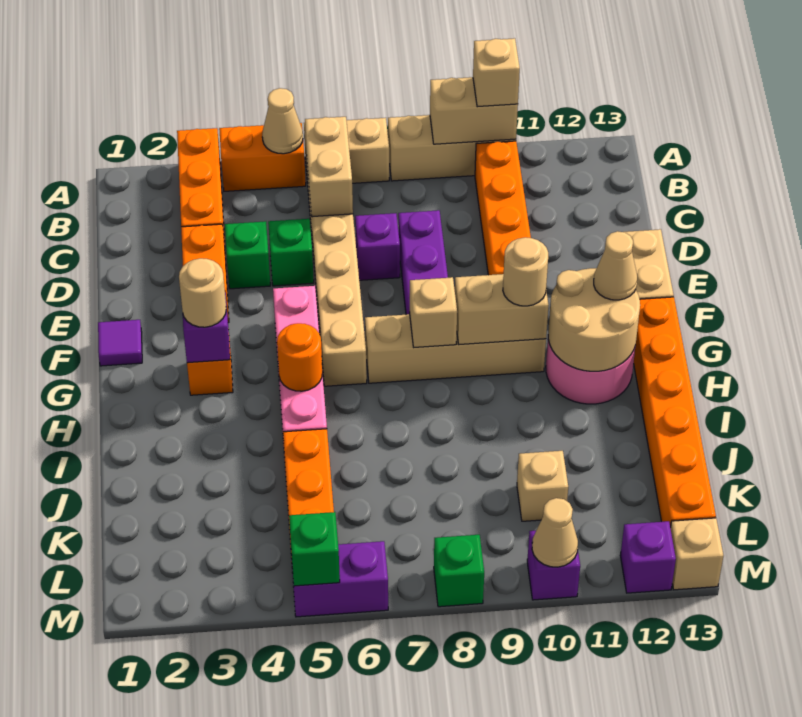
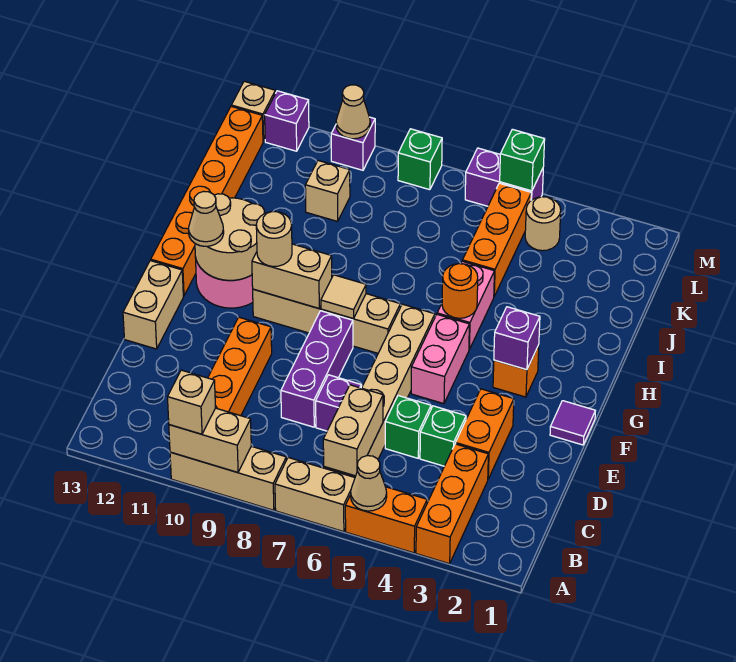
tan round brick G3 level 3 -> tan round brick L4 level 1
tan brick G8 level 2 -> tan tile G8 level 2

